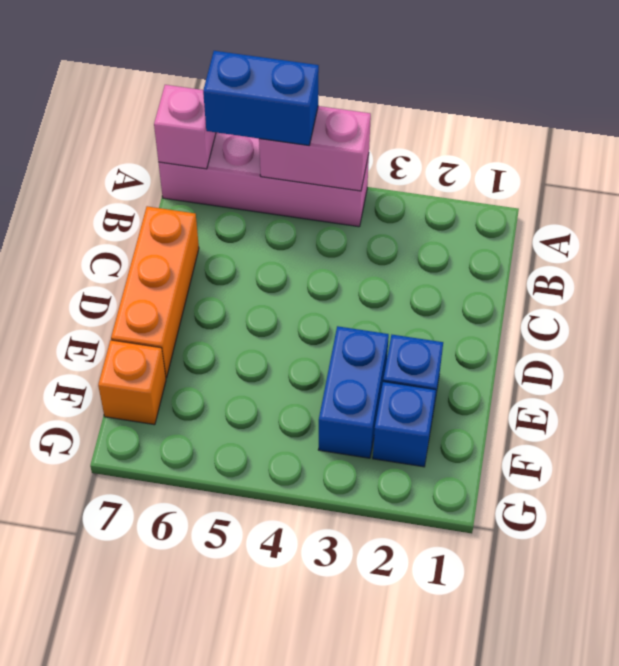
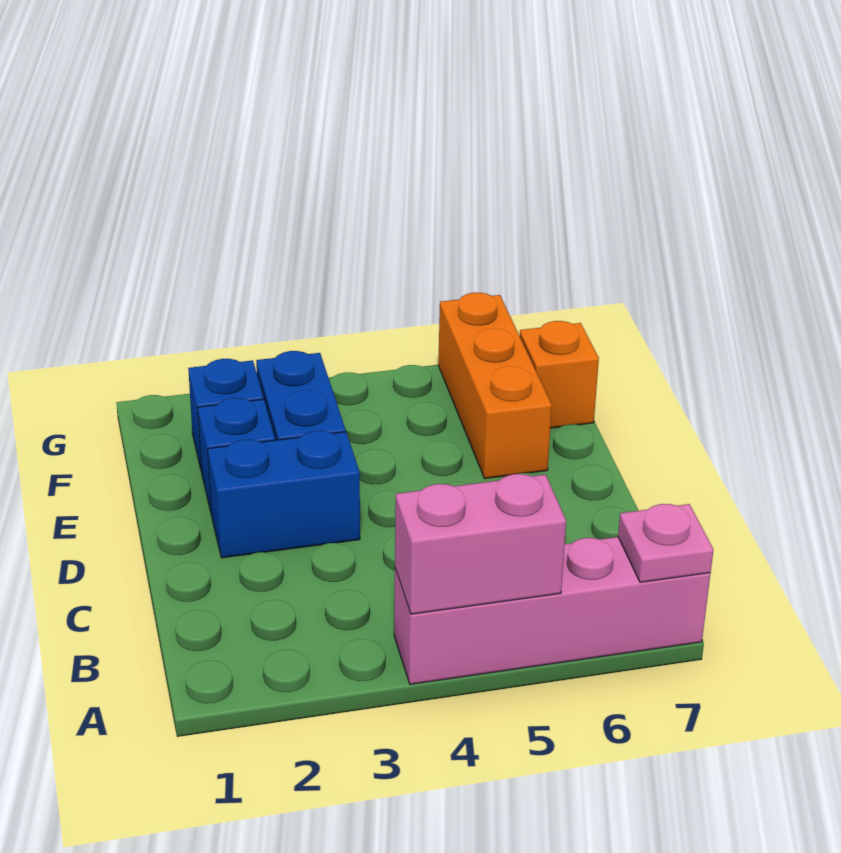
blue brick A5:A6 level 3 -> blue brick D2:D3 level 1
pink brick A7 level 2 -> pink plate A7 level 2
orange brick C7:E7 level 1 -> orange brick E6:G6 level 1

